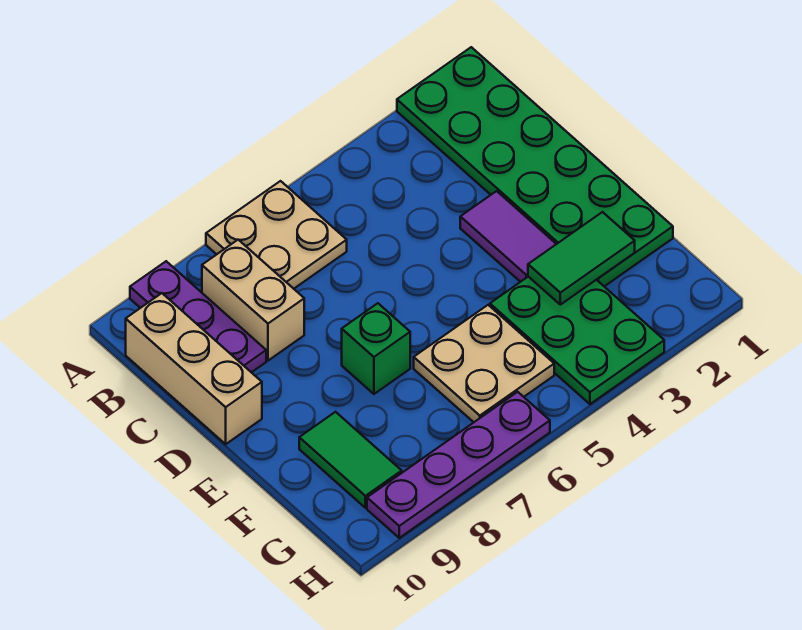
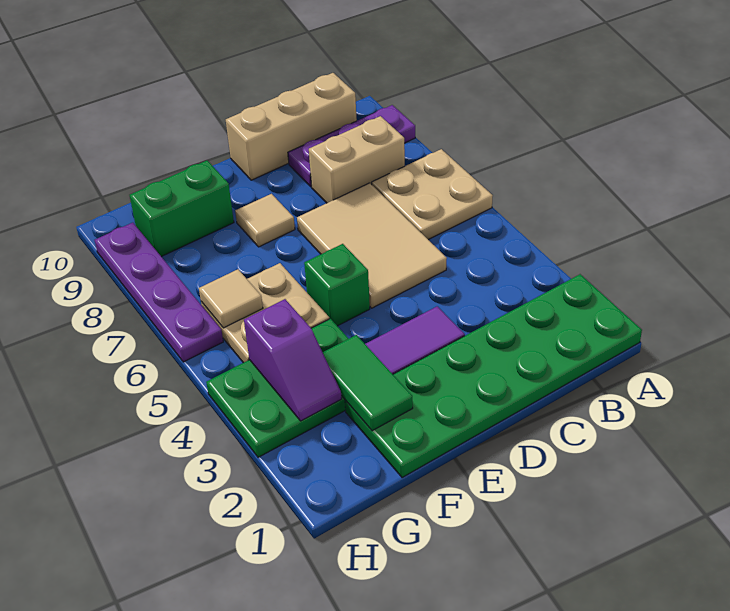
none -> tan tile C5:D7 level 1
green brick E7 level 1 -> green brick E5 level 1
none -> tan tile E8 level 1
green tile F9:G9 level 1 -> green brick F9:G9 level 1
none -> purple slope G3:G4 level 2 top 4
none -> tan tile G6 level 2

